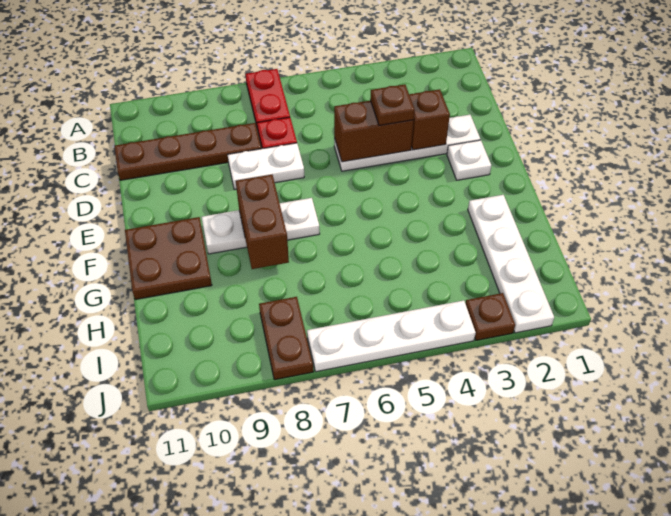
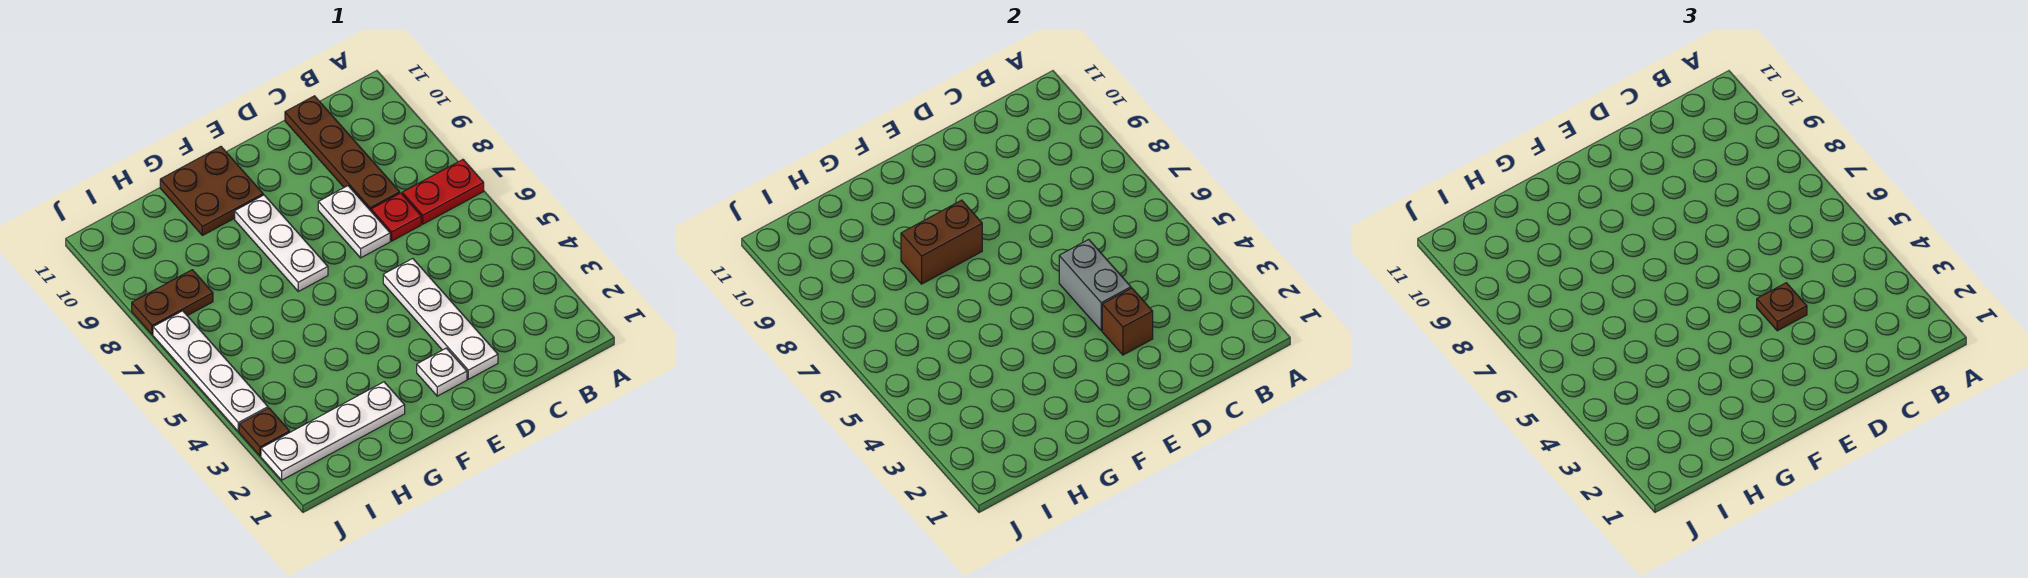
brown brick D4:D5 level 2 -> grey brick D4:D5 level 2

